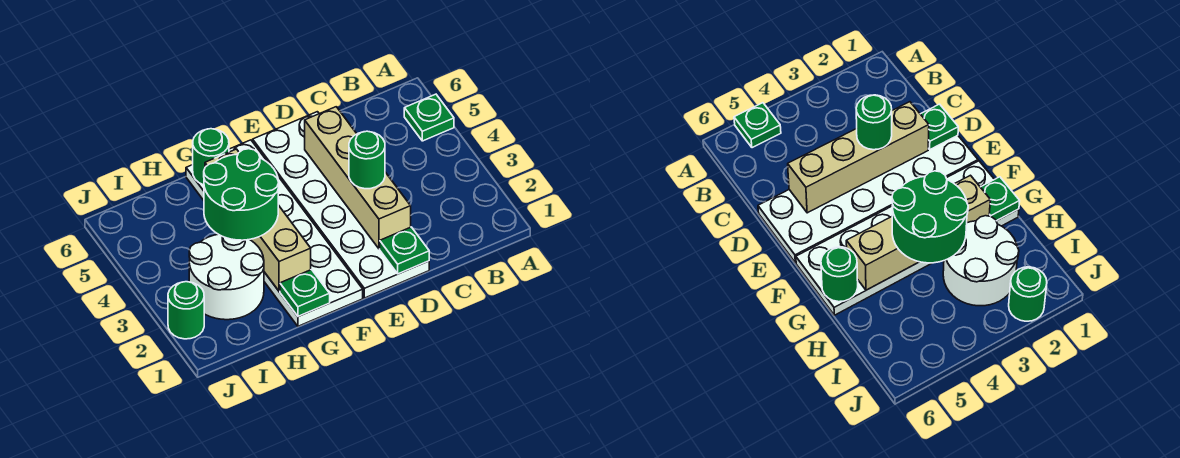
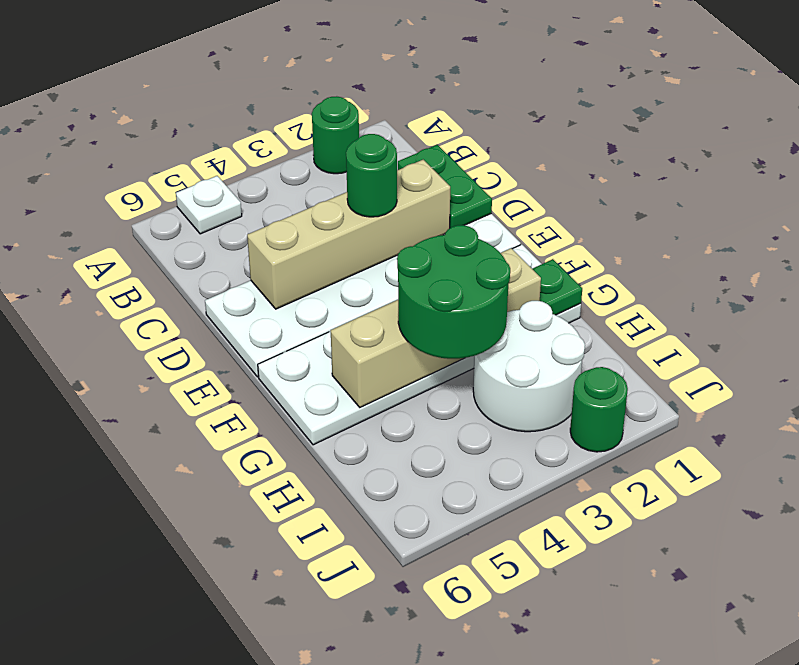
green plate A5 level 1 -> white plate A5 level 1
green plate D1 level 2 -> green plate C1:D1 level 2
green round brick G6 level 2 -> green round brick A2 level 1

